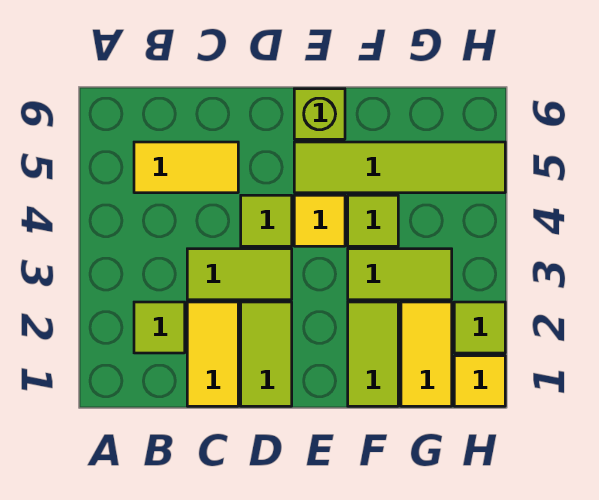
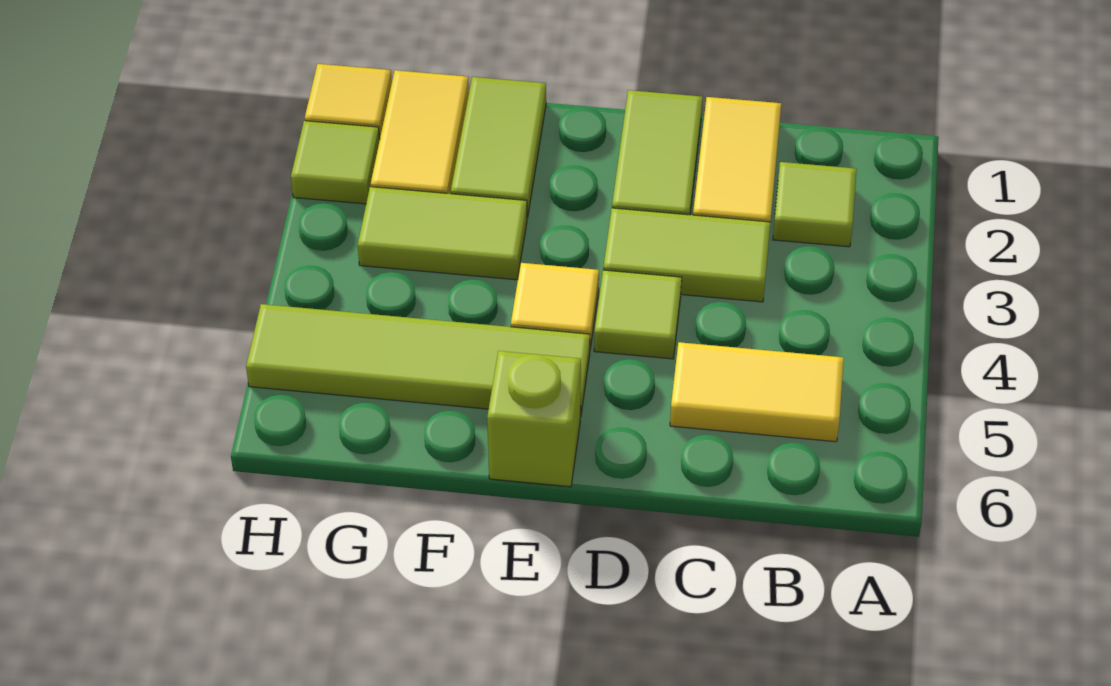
lime tile F4 level 1 -> none

